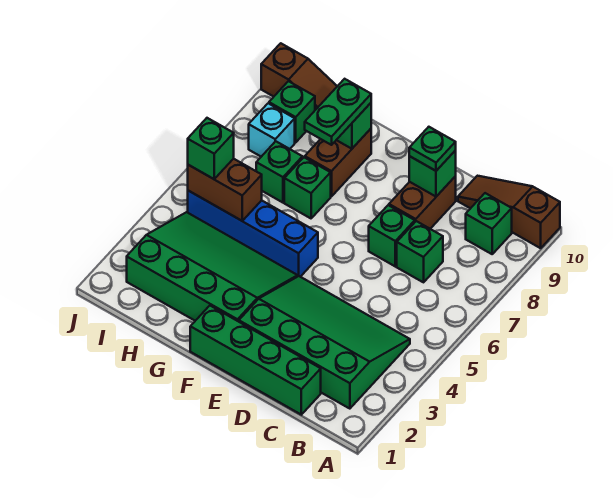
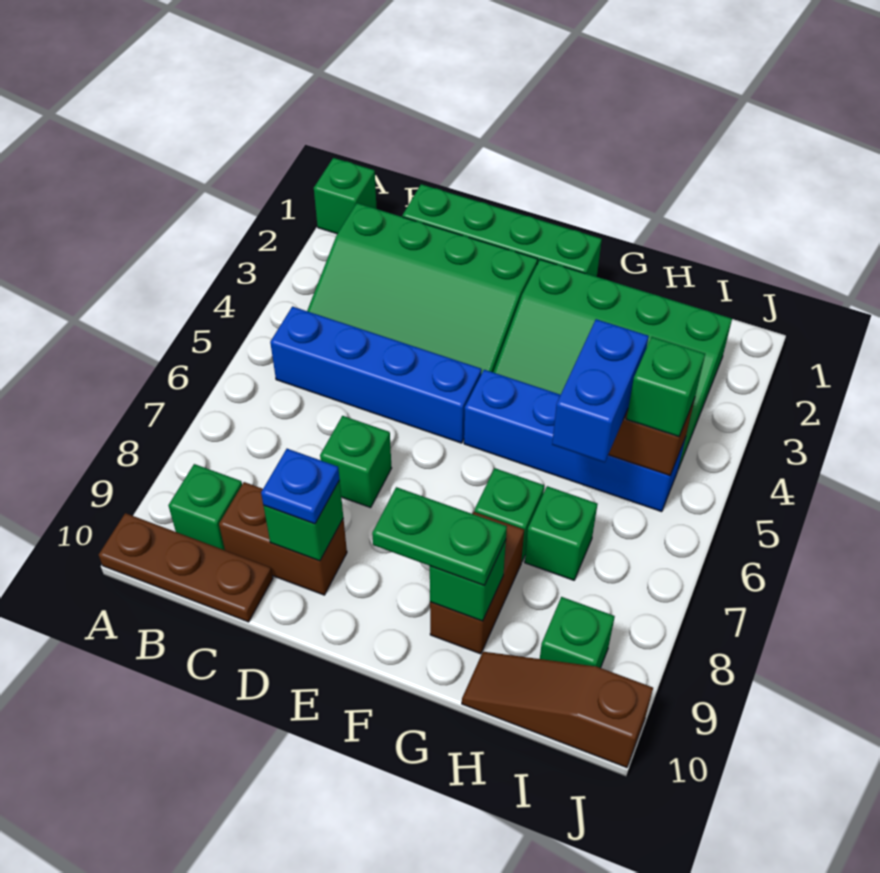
brown slope A10:C10 level 1 top A -> brown plate A10:C10 level 1
none -> blue brick B5:E5 level 1
green brick C7 level 1 -> green brick A1 level 1
brown brick D8:D9 level 1 -> brown brick C9:D9 level 1
green plate D9 level 3 -> blue plate D9 level 3
green plate G8:G9 level 3 -> green plate F9:G9 level 3
none -> blue brick H5:H6 level 3
cyan brick I8 level 1 -> none

